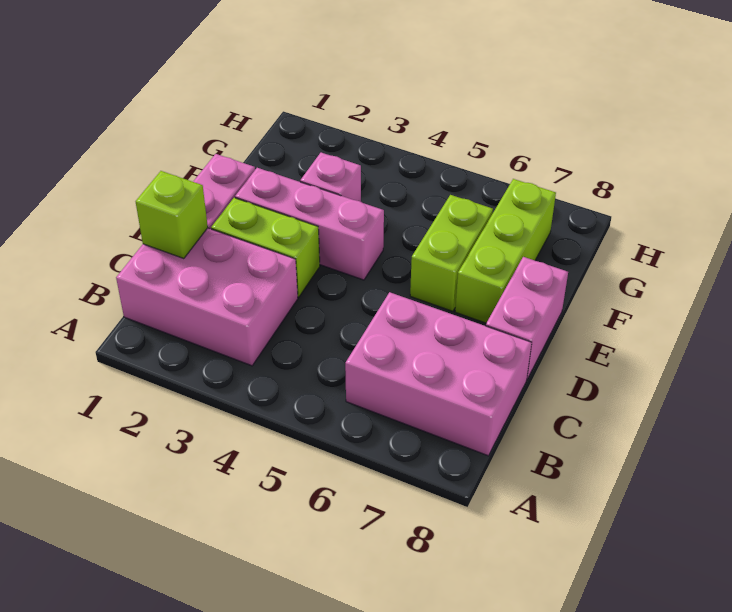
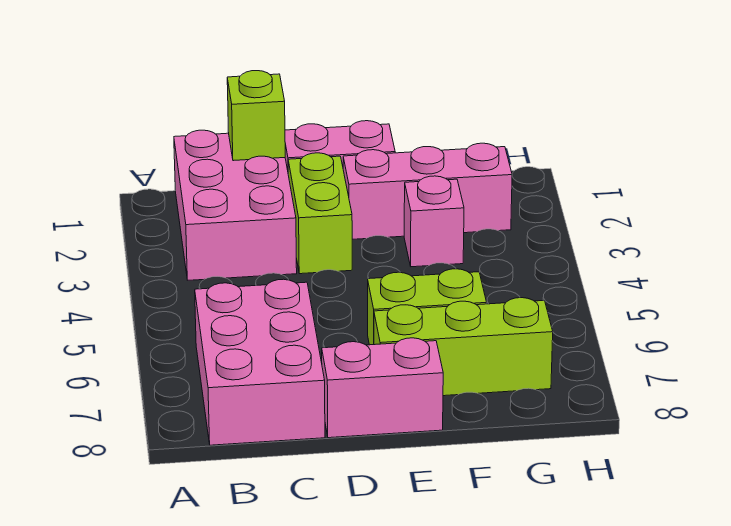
pink brick E2:E4 level 1 -> pink brick E2:G2 level 1

